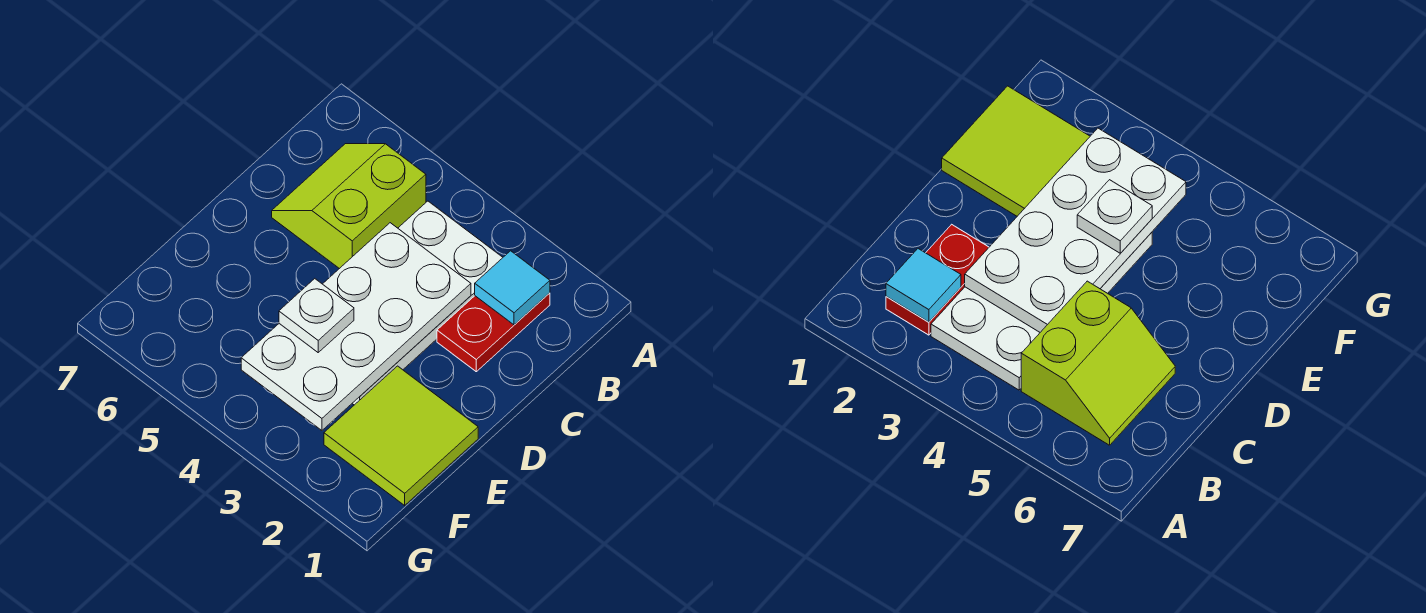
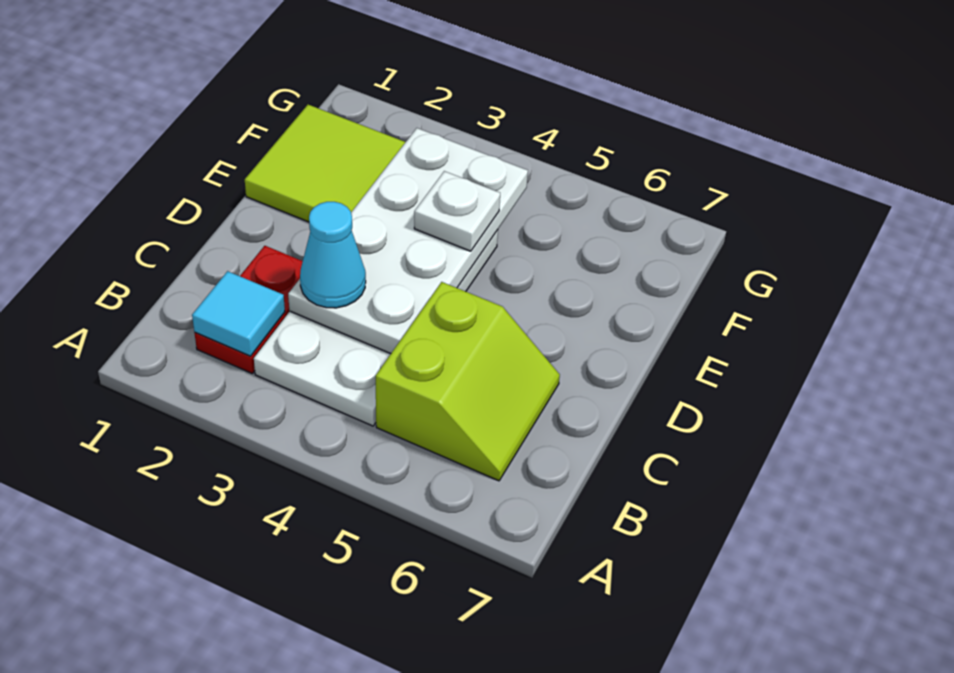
none -> cyan cone C3 level 3

